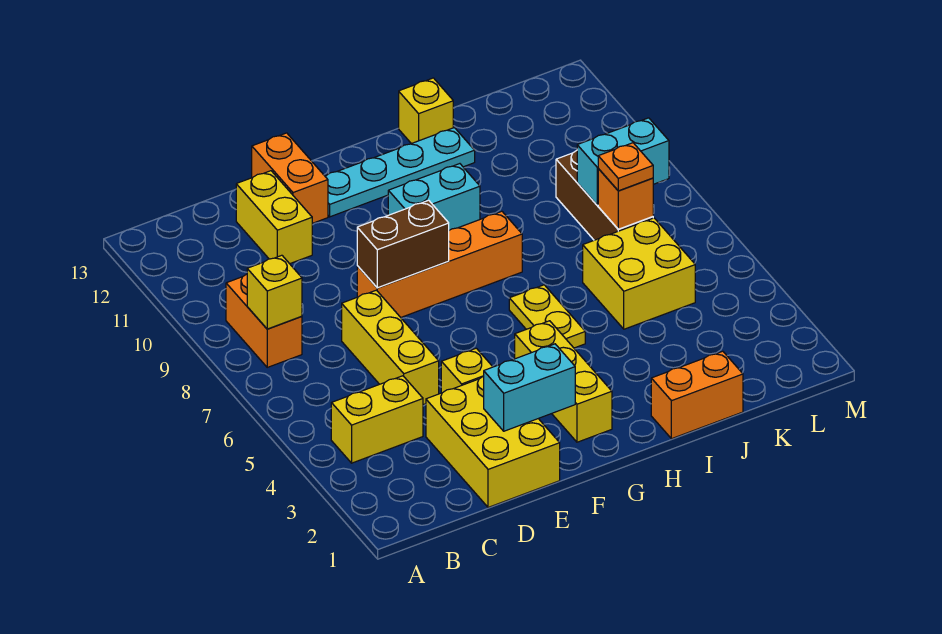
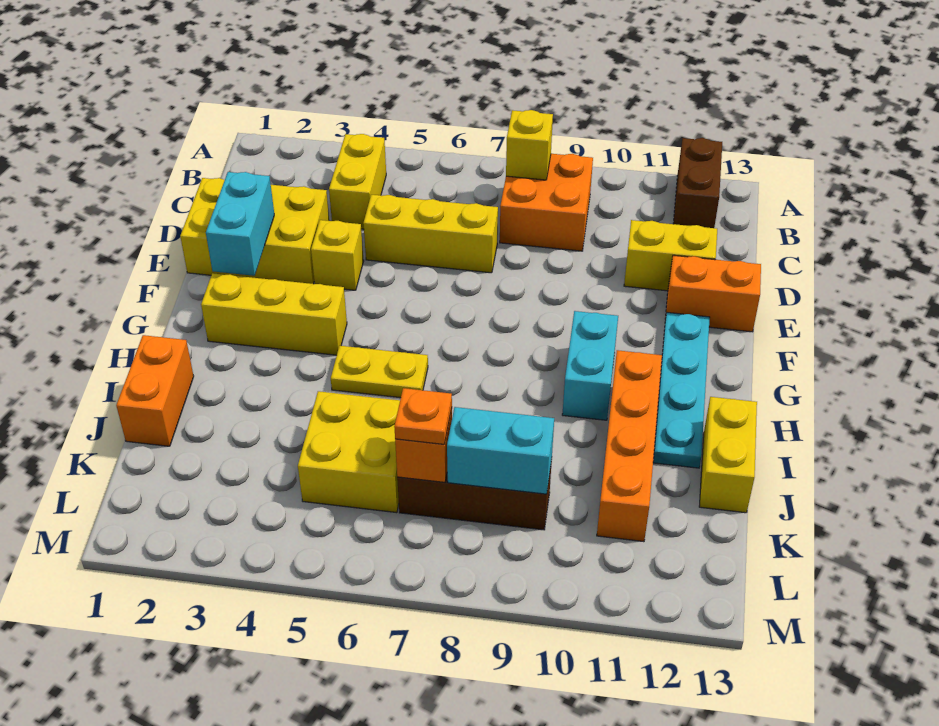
orange brick B8:B9 level 1 -> orange brick B8:C9 level 1
orange brick E8:H8 level 1 -> orange brick H11:K11 level 1
brown brick E8:F8 level 2 -> brown brick A12:B12 level 1
yellow brick I13 level 1 -> yellow brick I13:J13 level 1
cyan brick K8:L8 level 2 -> cyan brick K8:K9 level 2

